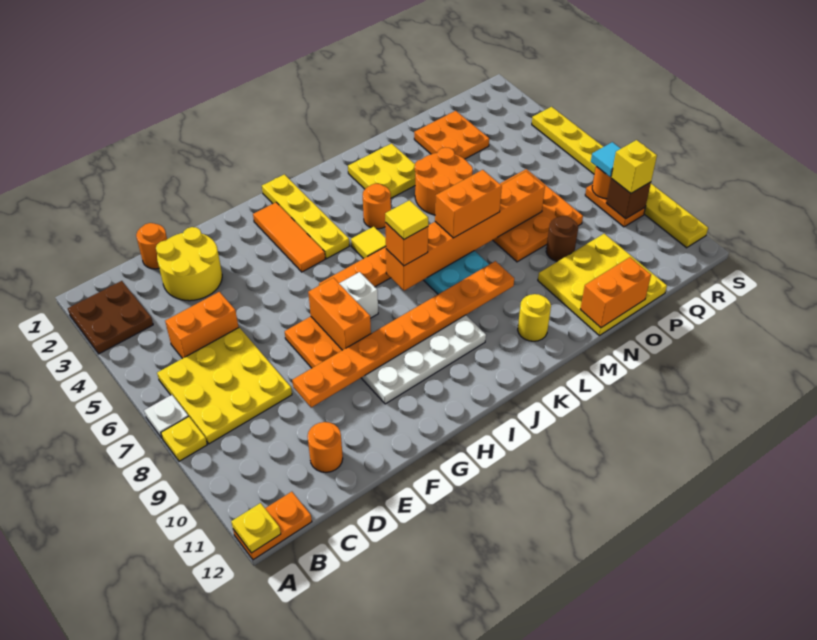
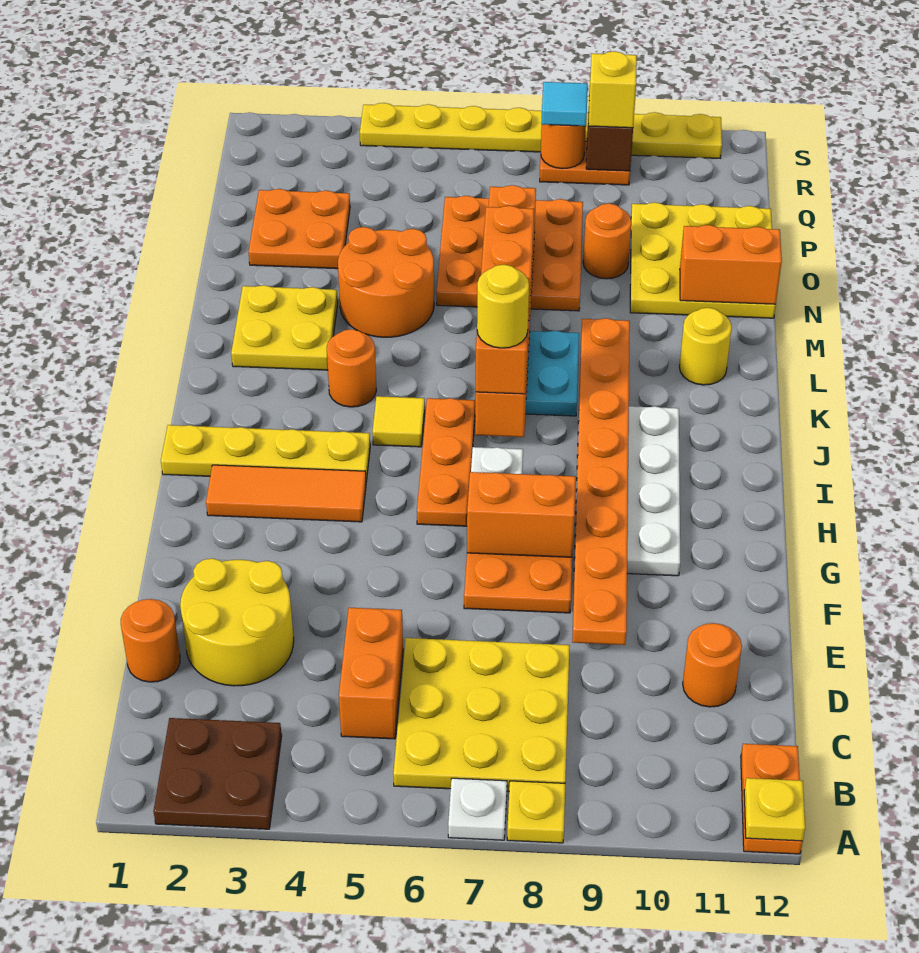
yellow tile J7 level 4 -> yellow round brick J7 level 4
orange brick N12:O12 level 2 -> orange brick N11:N12 level 2
brown round brick O9 level 1 -> orange round brick O9 level 1

